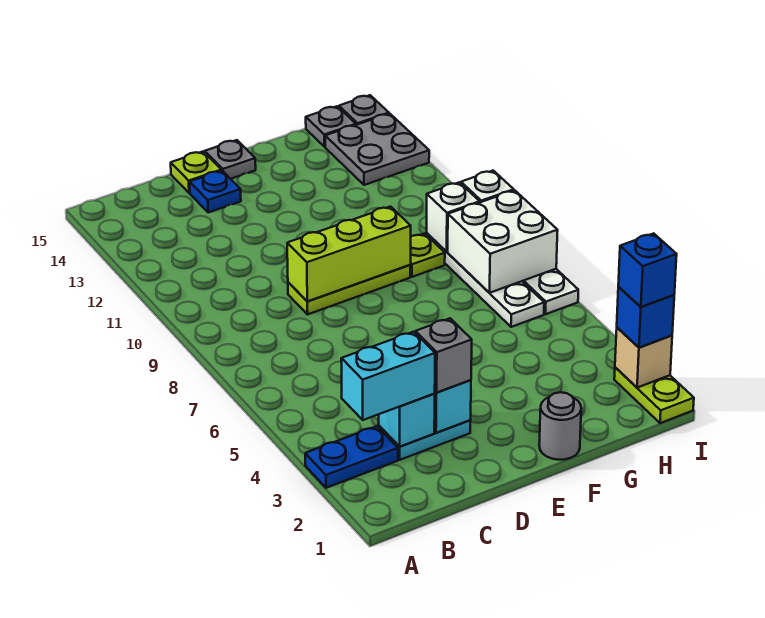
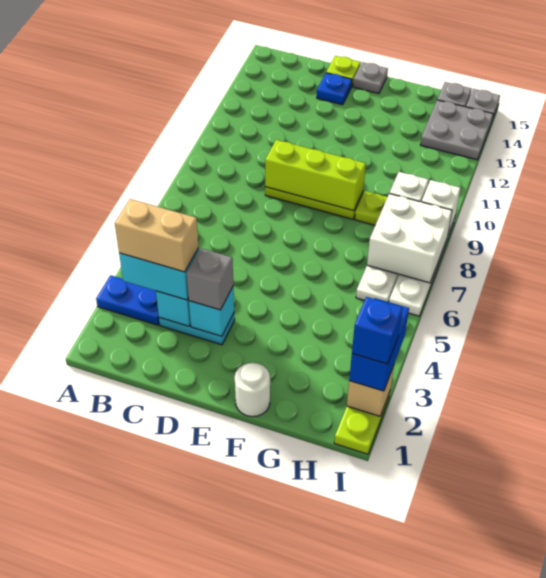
none -> tan brick B3:C3 level 4
grey round brick F1 level 1 -> white round brick F1 level 1
blue brick I2 level 3 -> blue brick I2:I3 level 3

